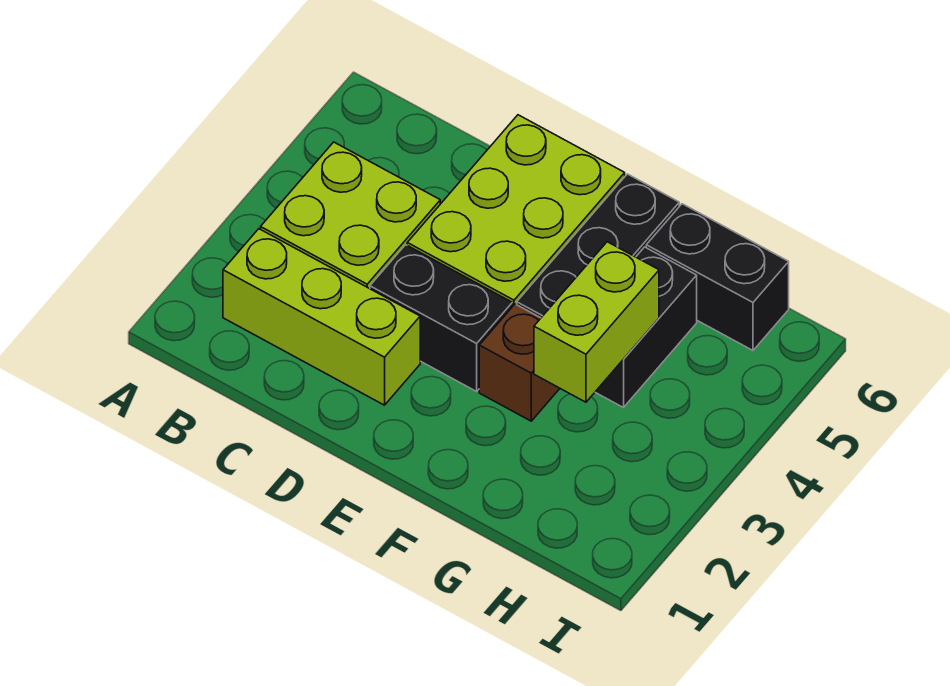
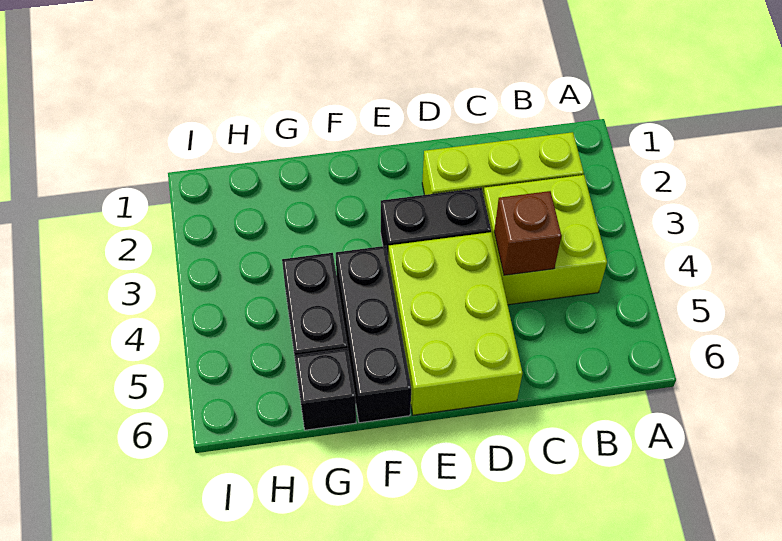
brown brick F3 level 1 -> brown brick C4 level 2
lime brick G3:G4 level 2 -> none
black brick G6:H6 level 1 -> black brick G6 level 1

